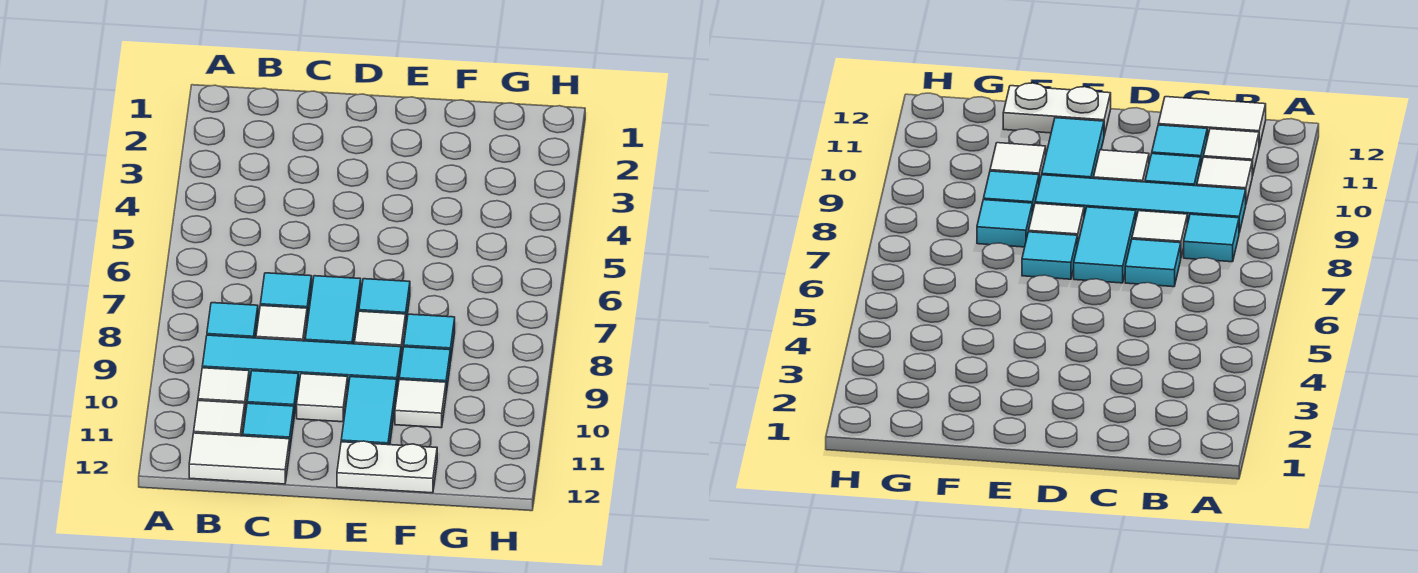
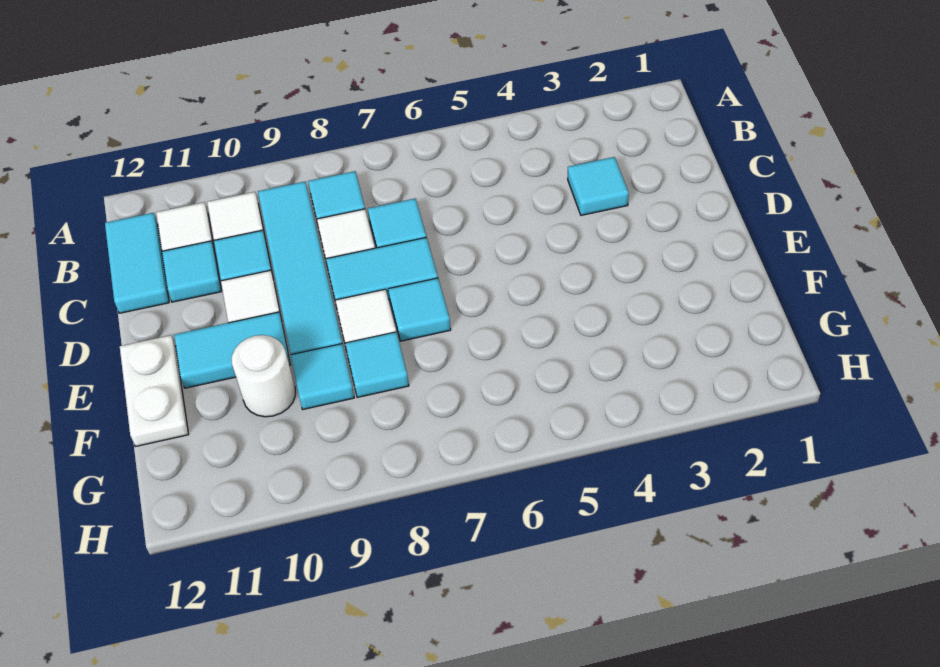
white tile B12:C12 level 1 -> cyan tile B12:C12 level 1
none -> cyan tile C3 level 1
white tile F10 level 1 -> white round brick F10 level 1

